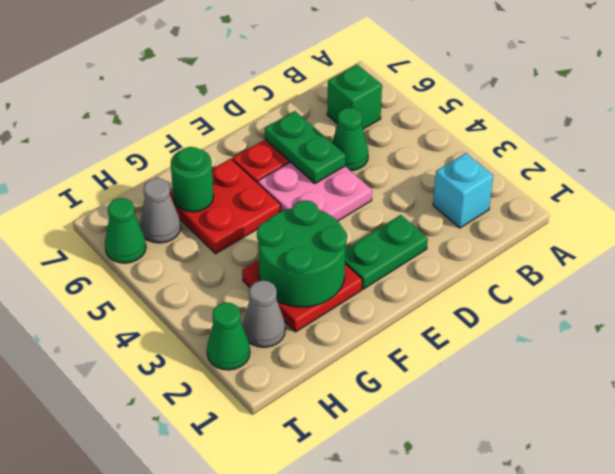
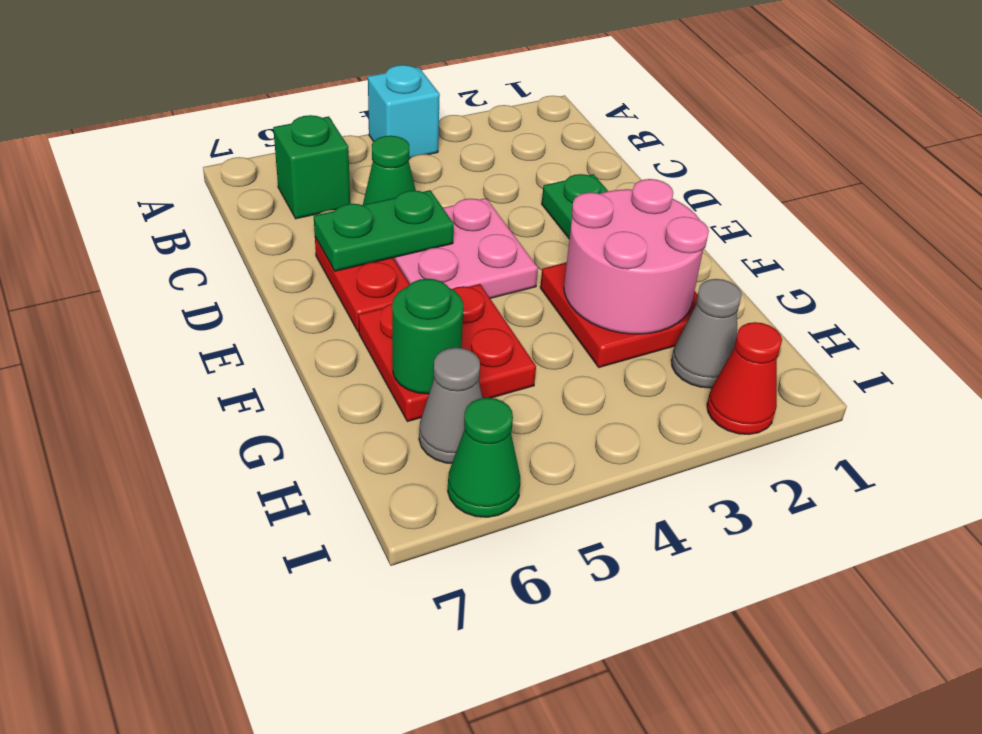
cyan brick B2 level 1 -> cyan brick A4 level 1
green round brick F2:G3 level 2 -> pink round brick F2:G3 level 2
green cone I2 level 1 -> red cone I2 level 1

